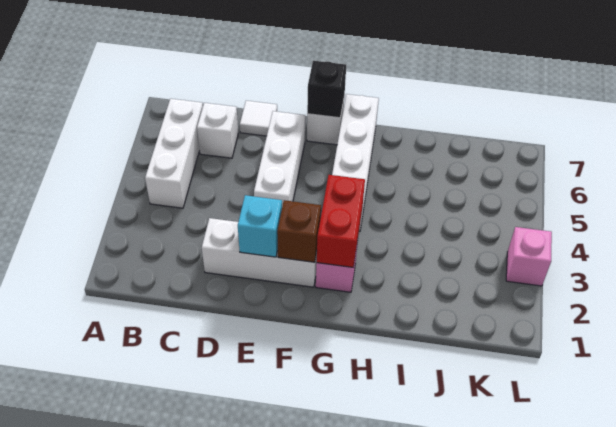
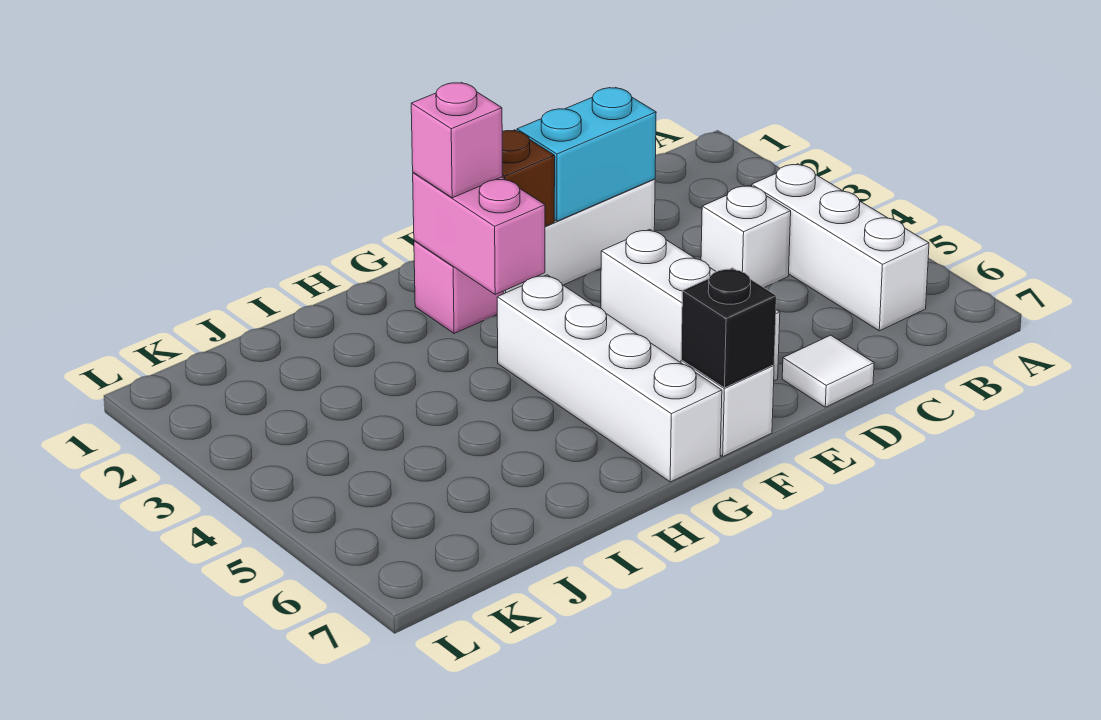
white brick C6 level 1 -> white brick C4 level 1
cyan brick E2 level 2 -> cyan brick D2:E2 level 2
red brick G2:G3 level 2 -> pink brick G2:G3 level 2
pink brick L3 level 1 -> pink brick G2 level 3

